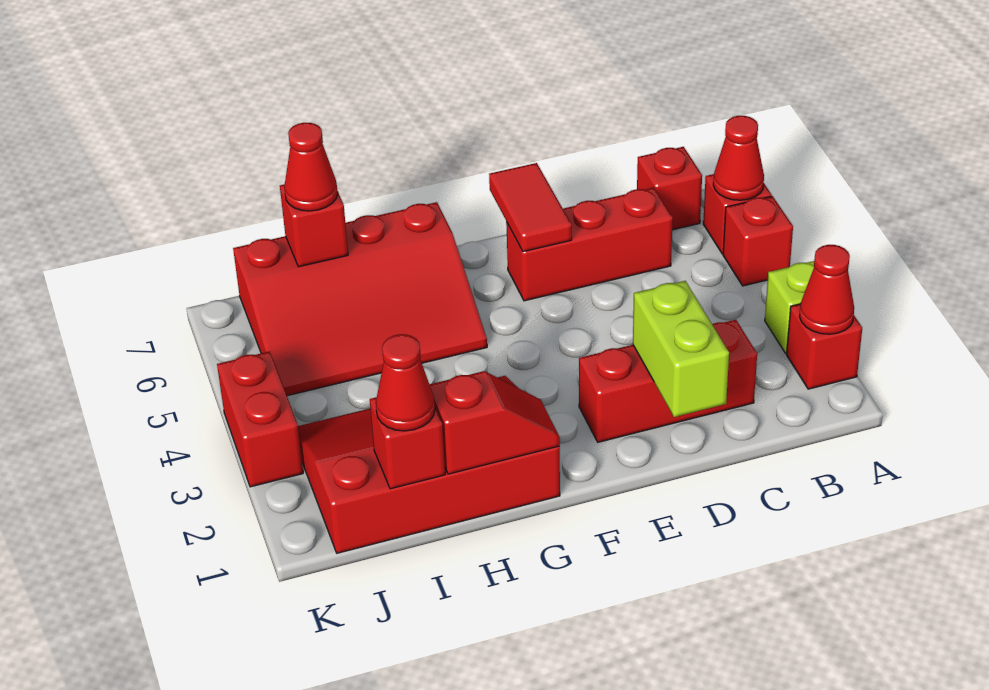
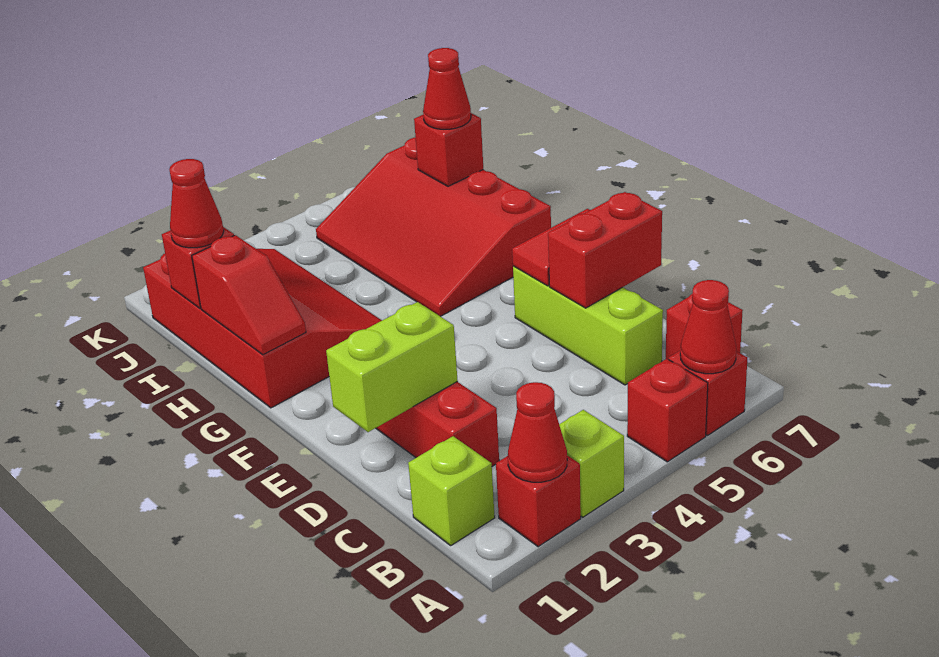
none -> lime brick B1 level 1
red brick C6:E6 level 1 -> lime brick C6:E6 level 1
red brick K3:K4 level 1 -> red brick D6:D7 level 2

